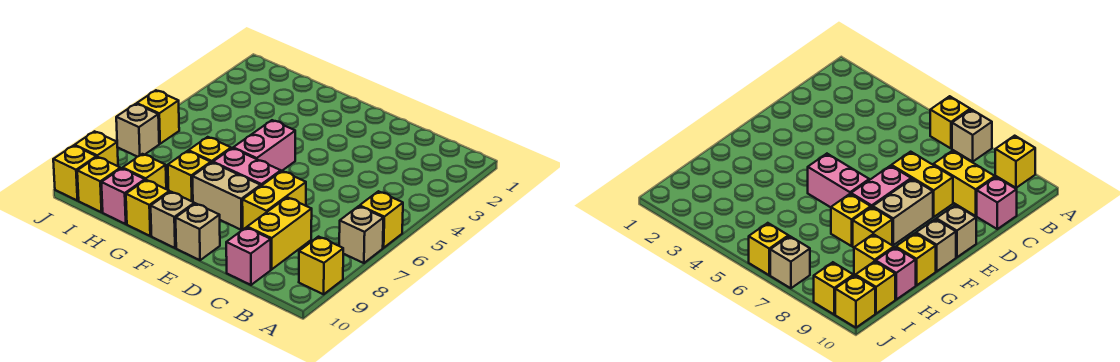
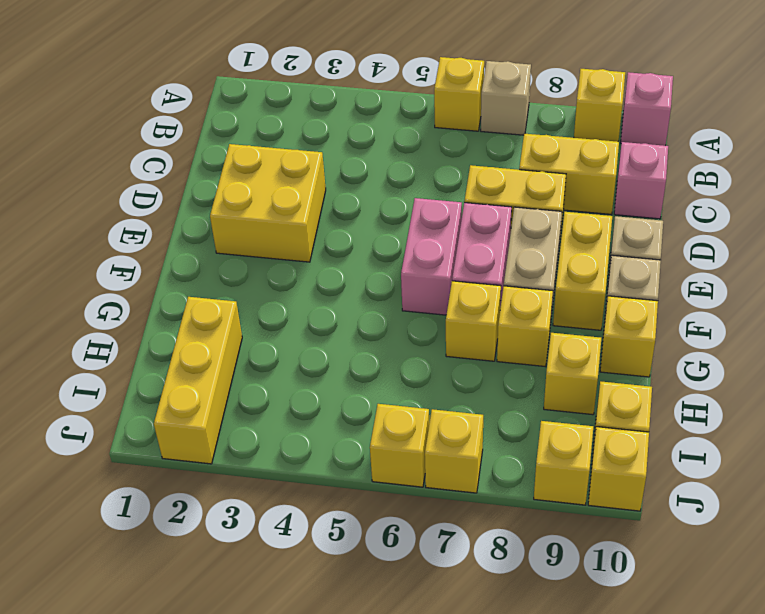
none -> yellow brick D2:E3 level 1
none -> yellow brick E9:F9 level 1
pink brick F5:F6 level 1 -> pink brick E6:F6 level 1
none -> yellow brick H2:J2 level 1
pink brick H10 level 1 -> pink brick A10 level 1
tan brick J7 level 1 -> yellow brick J7 level 1

